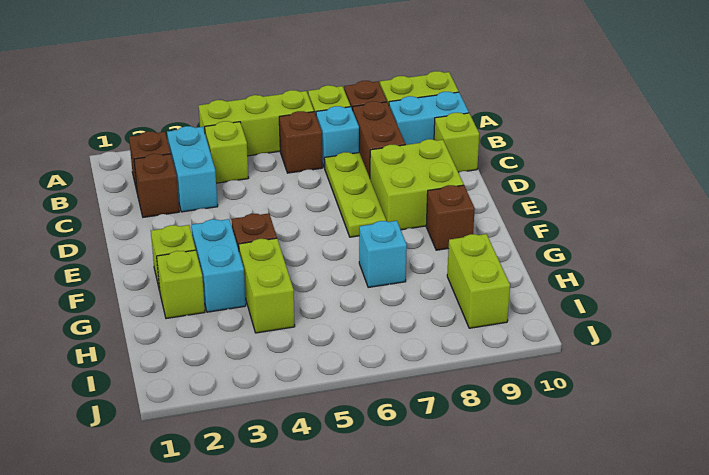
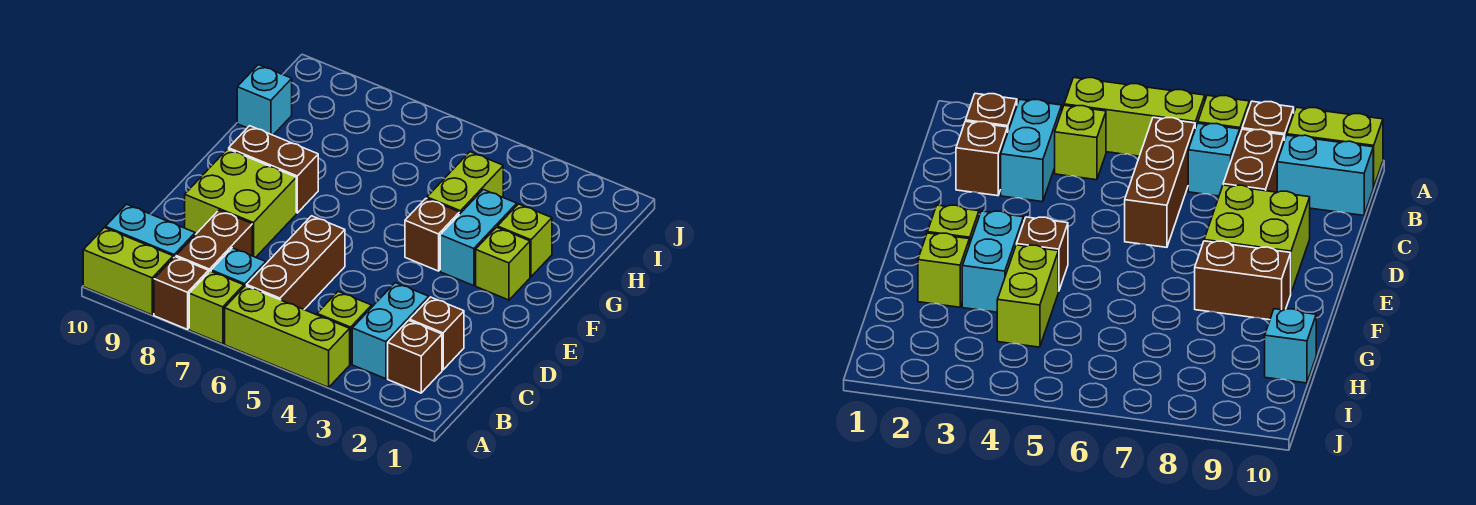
brown brick B6 level 1 -> brown brick B6:D6 level 1
lime plate C7:E7 level 1 -> none
lime brick C10 level 1 -> none
brown brick F9 level 1 -> brown brick F8:F9 level 1
cyan brick G7 level 1 -> cyan brick H10 level 1
lime brick H9:I9 level 1 -> none

